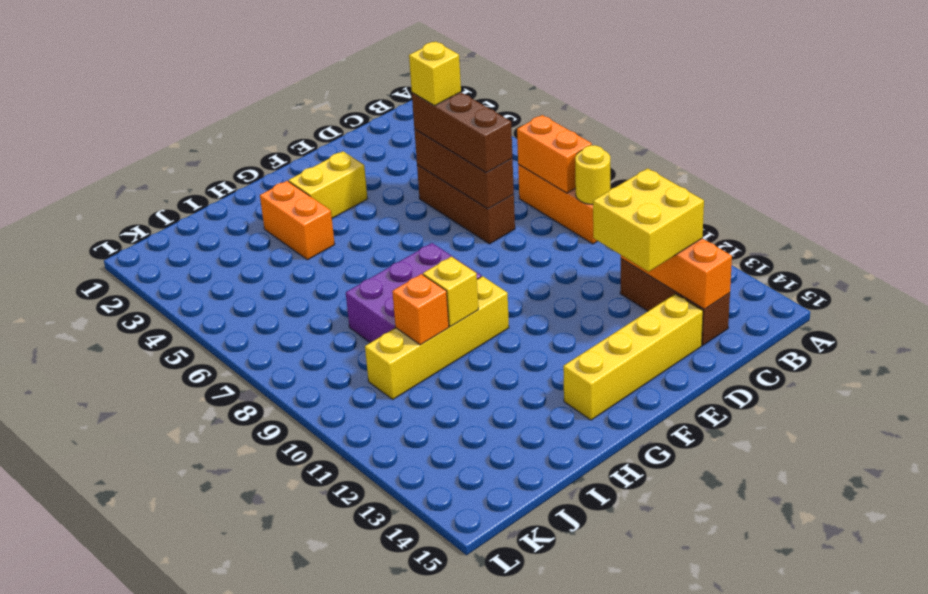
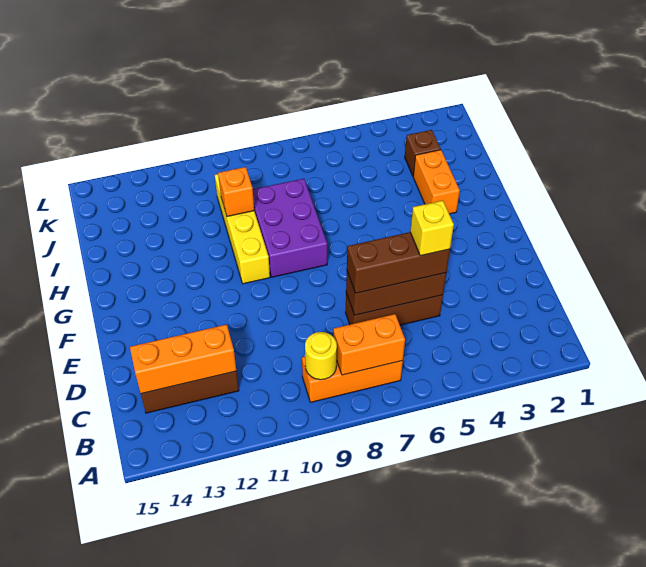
yellow brick C12:D13 level 3 -> none
yellow brick D14:G14 level 1 -> none
yellow brick F3:G3 level 1 -> none
orange brick H3:H4 level 1 -> orange brick H3:I3 level 1
yellow brick H10 level 2 -> none
none -> brown brick J3 level 1

